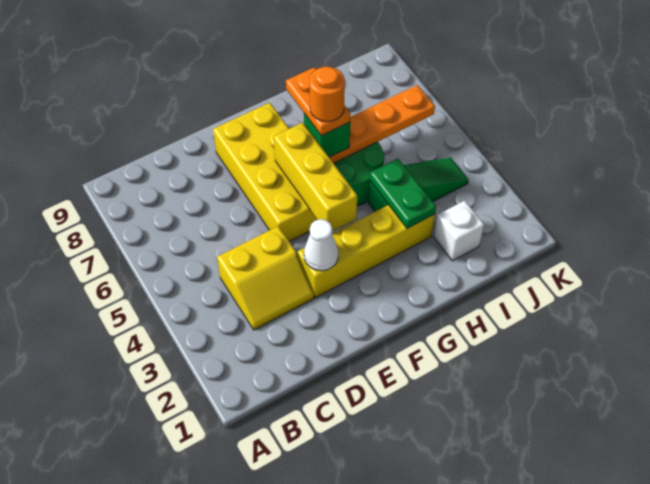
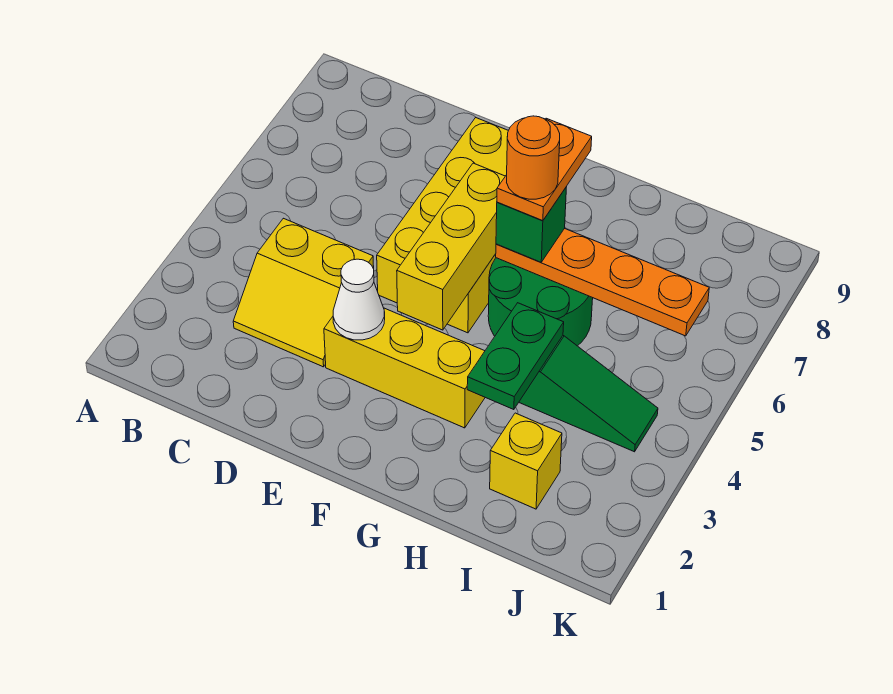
yellow brick E3:H3 level 1 -> yellow brick E3:G3 level 1
white brick I2 level 1 -> yellow brick I2 level 1

